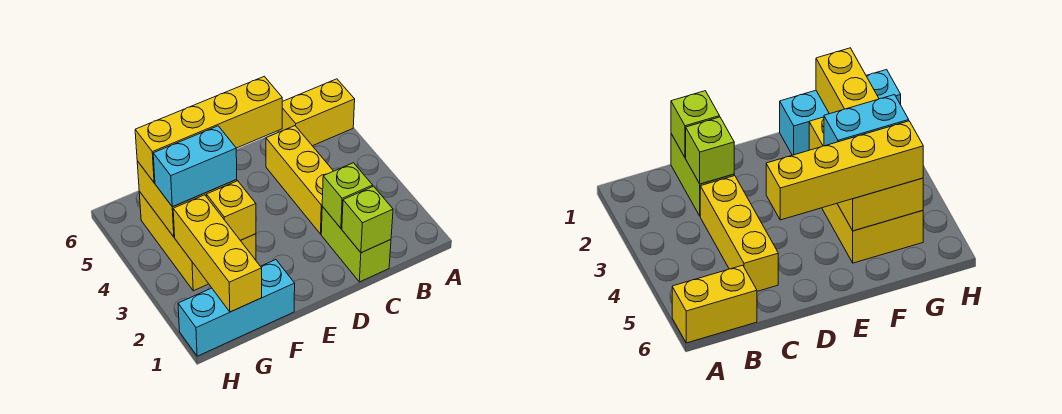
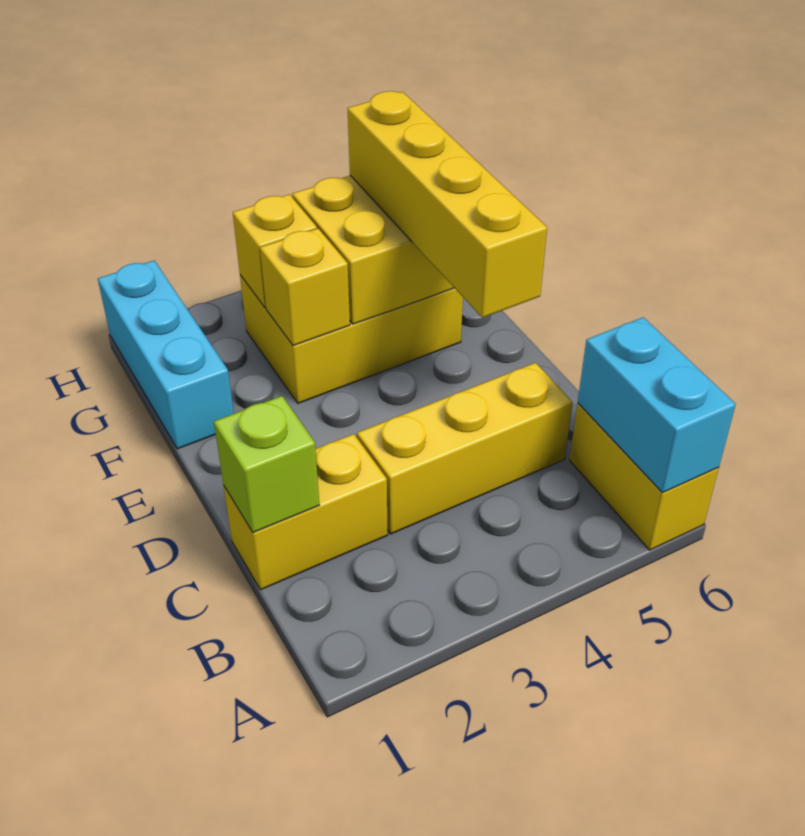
lime brick C1:C2 level 1 -> yellow brick C1:C2 level 1
lime brick C2 level 2 -> none
cyan brick F4:G4 level 3 -> cyan brick A6:B6 level 2
yellow brick G1:G3 level 2 -> yellow brick G3 level 2

